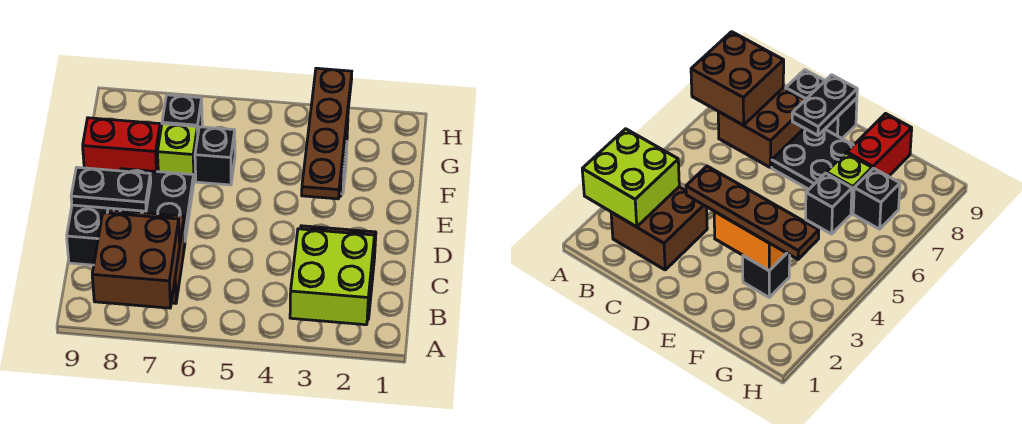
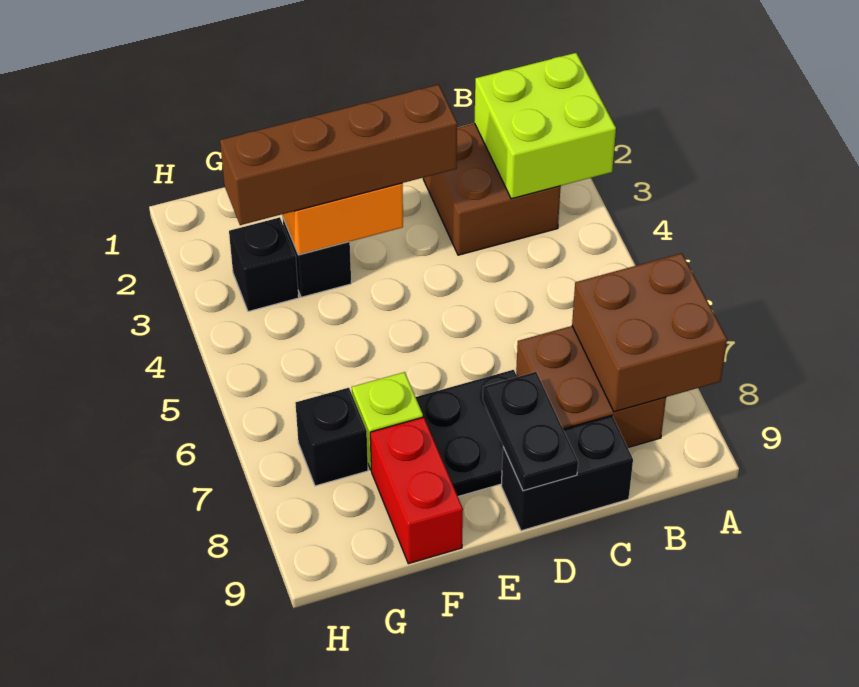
brown plate D3:G3 level 3 -> brown brick D3:G3 level 3
black brick F6 level 1 -> black brick G3 level 1

